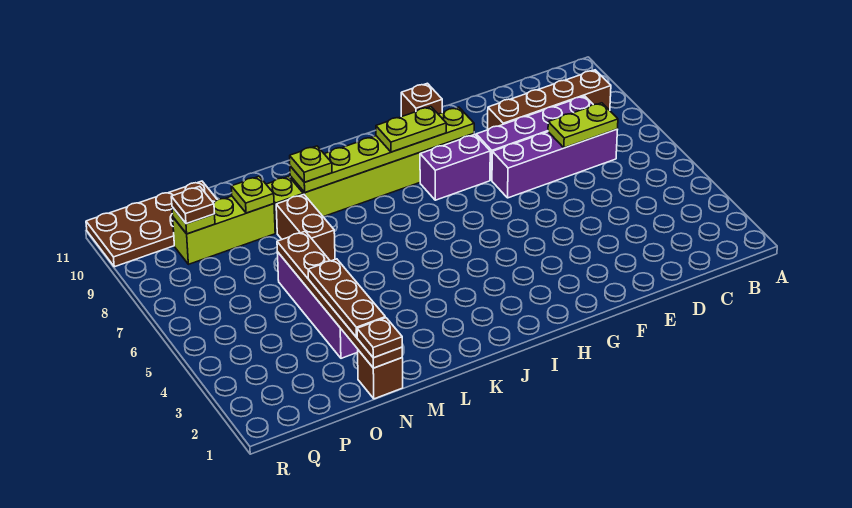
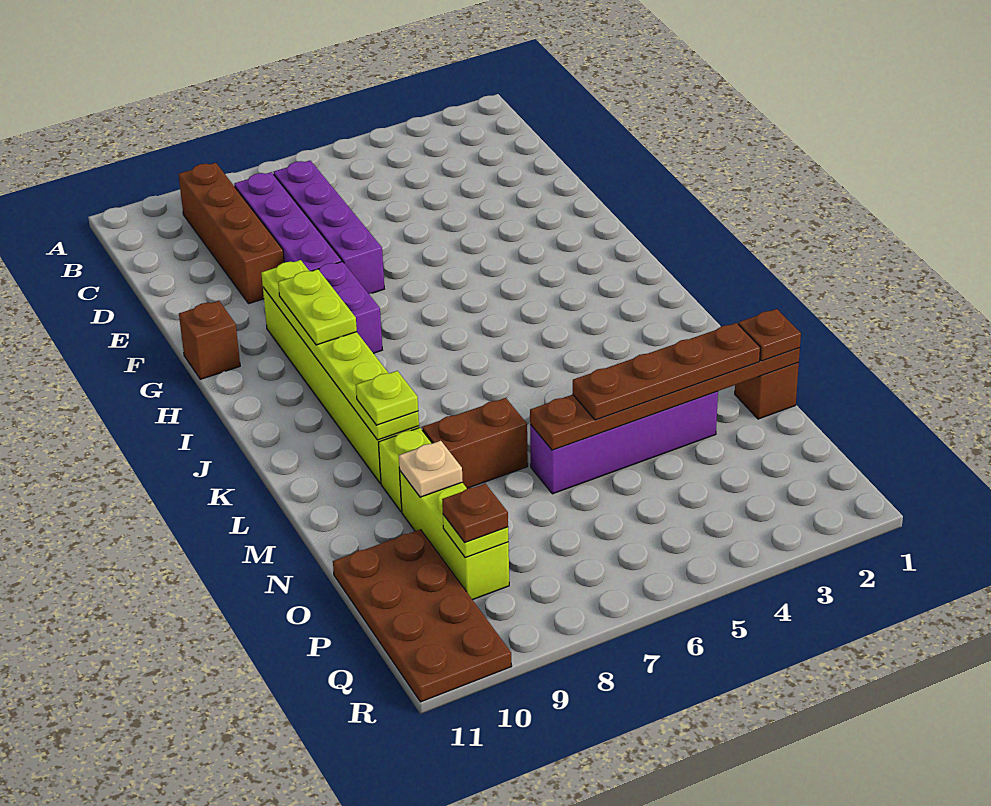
lime plate C7:D7 level 2 -> none
brown plate N2:N4 level 3 -> brown plate N2:N5 level 3
lime plate N9 level 2 -> tan plate N9 level 2

